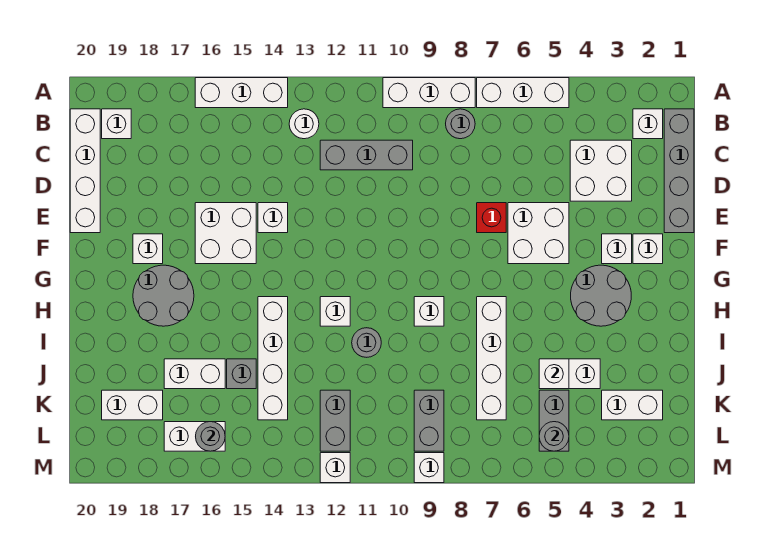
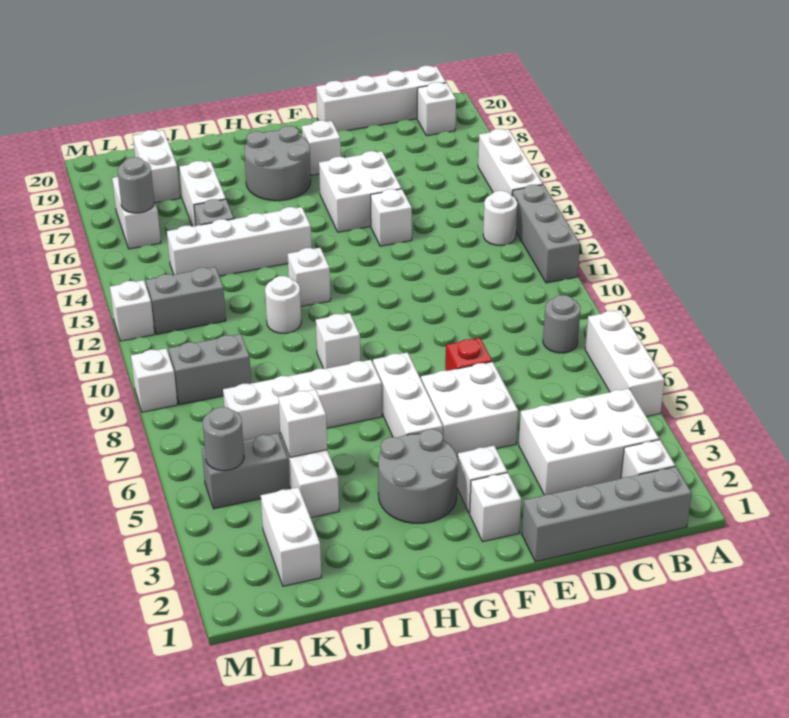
white brick A8:A10 level 1 -> white brick G5:G7 level 1
white brick C3:D4 level 1 -> white brick B3:D4 level 1
grey brick C10:C12 level 1 -> grey brick A11:A13 level 1
grey round brick I11 level 1 -> white round brick I11 level 1

